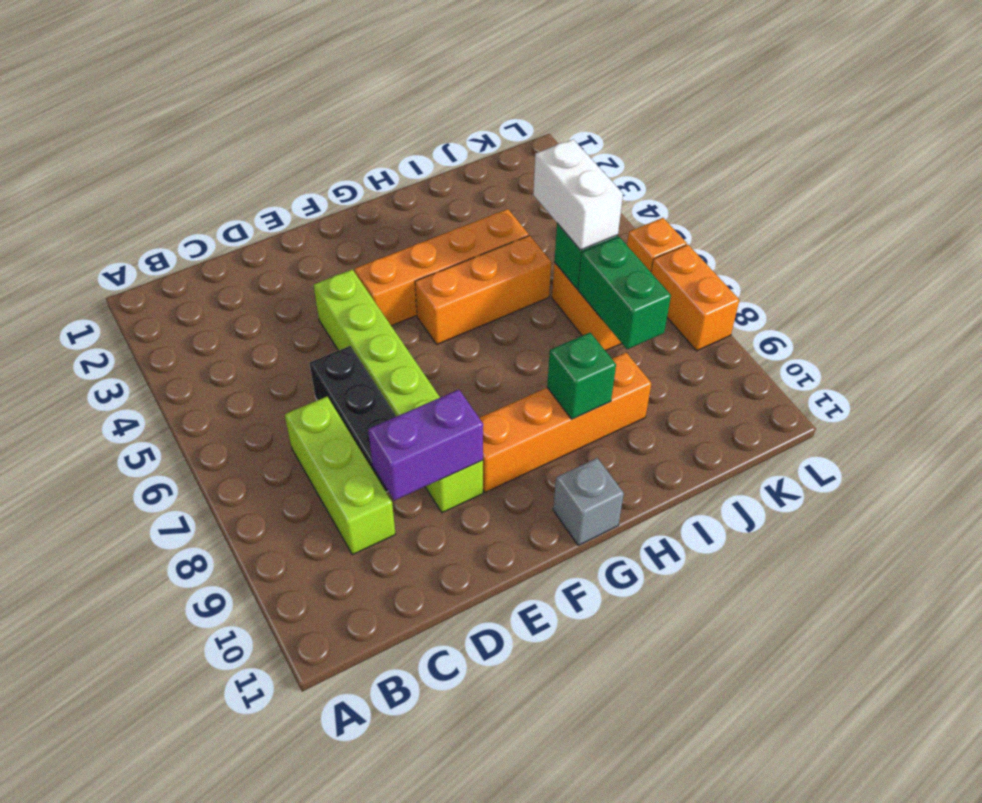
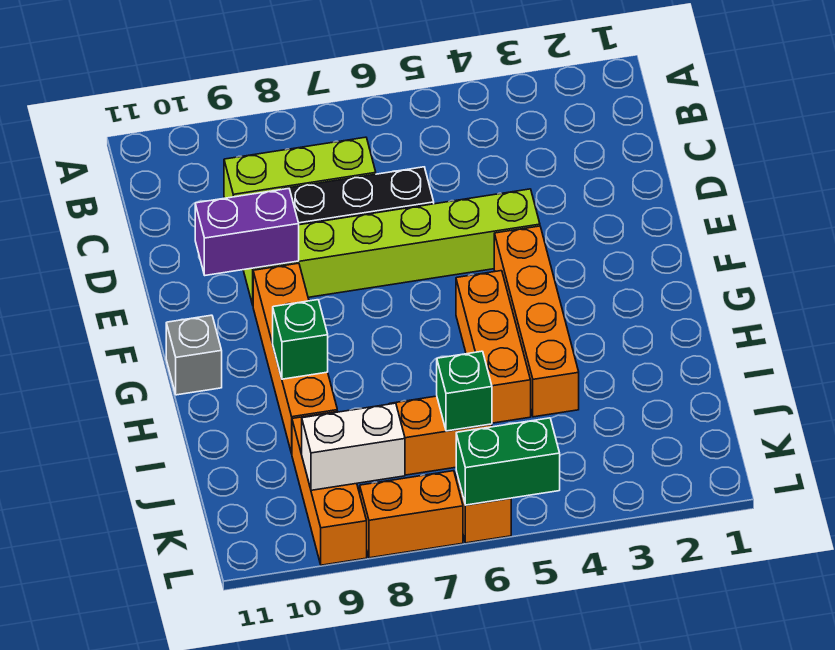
purple brick D9:E9 level 2 -> purple brick E9:E10 level 2
white brick J5:J6 level 3 -> white brick K8:K9 level 2
green brick J7:J8 level 2 -> green brick L5:L6 level 2
none -> orange brick J9:L9 level 1

